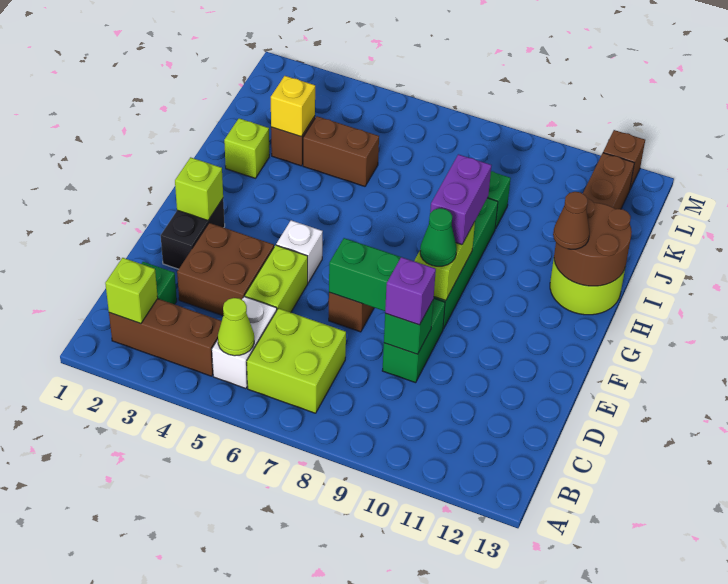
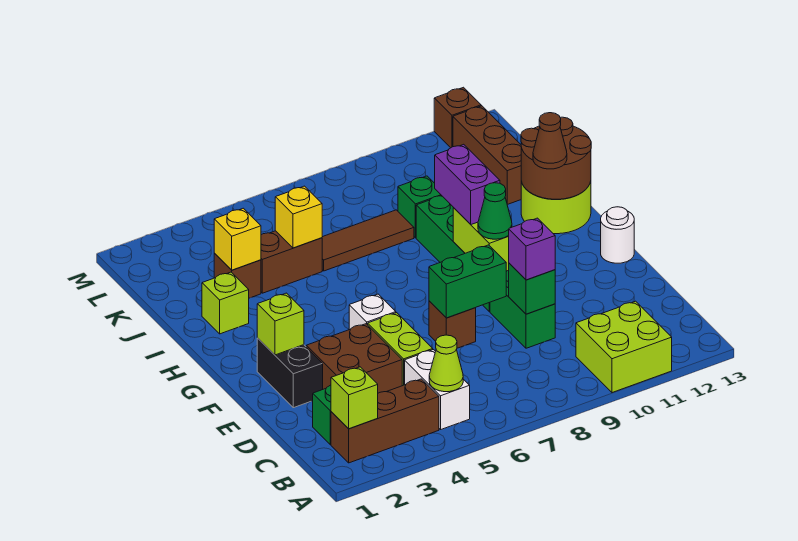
lime brick B6:C7 level 1 -> lime brick A10:B11 level 1
none -> white round brick F13 level 1
none -> yellow brick J5 level 2
none -> brown tile J6:J8 level 1

